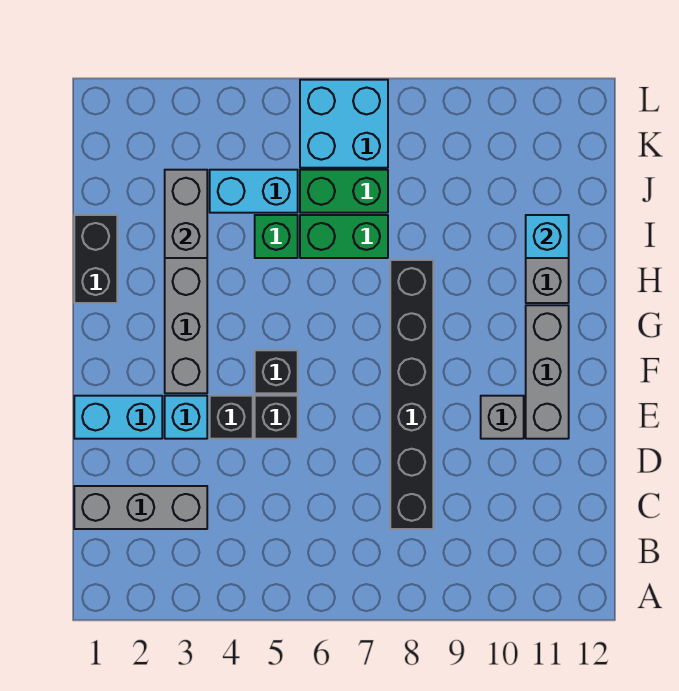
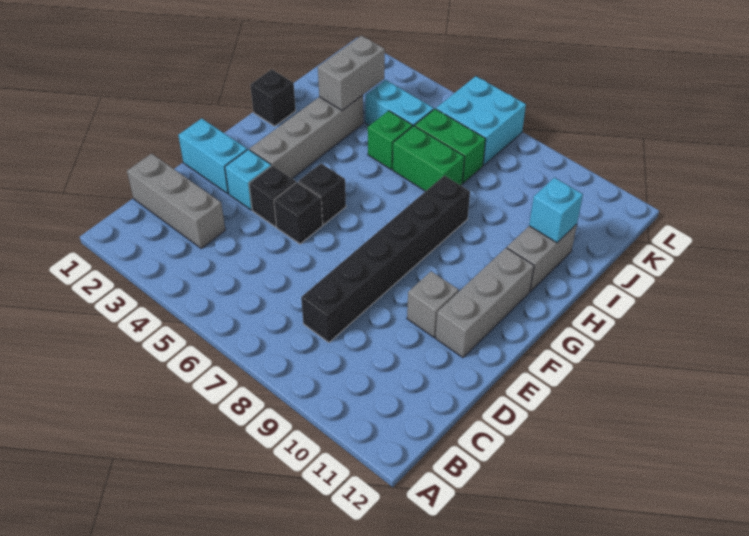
black brick H1:I1 level 1 -> black brick H1 level 1

